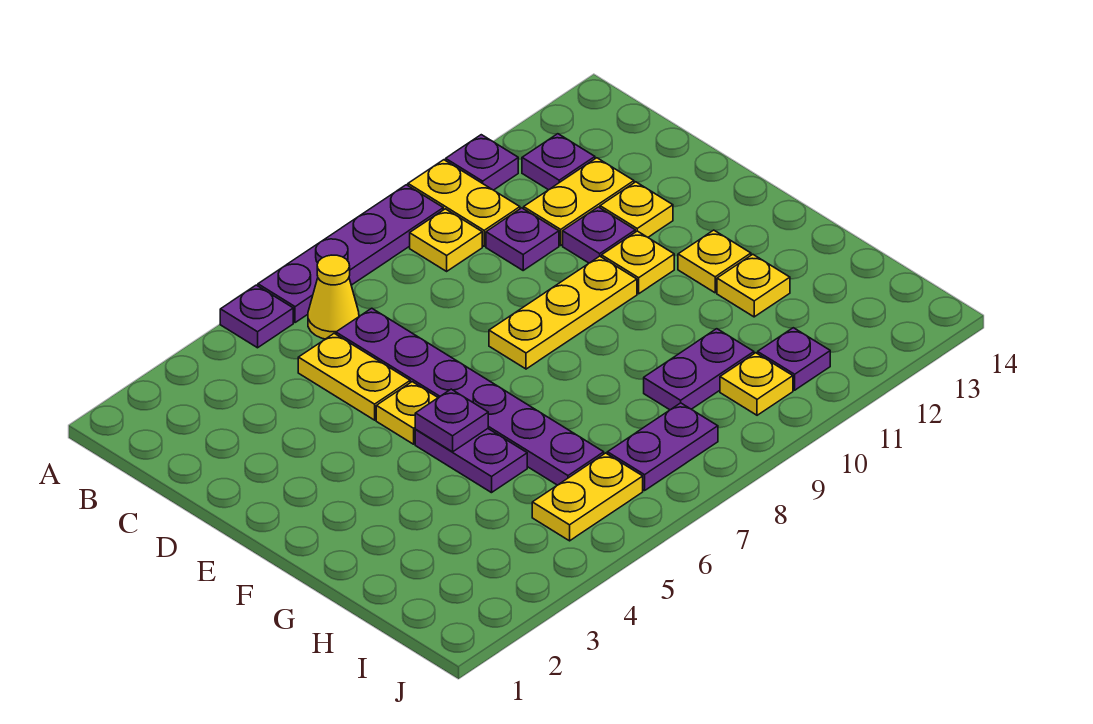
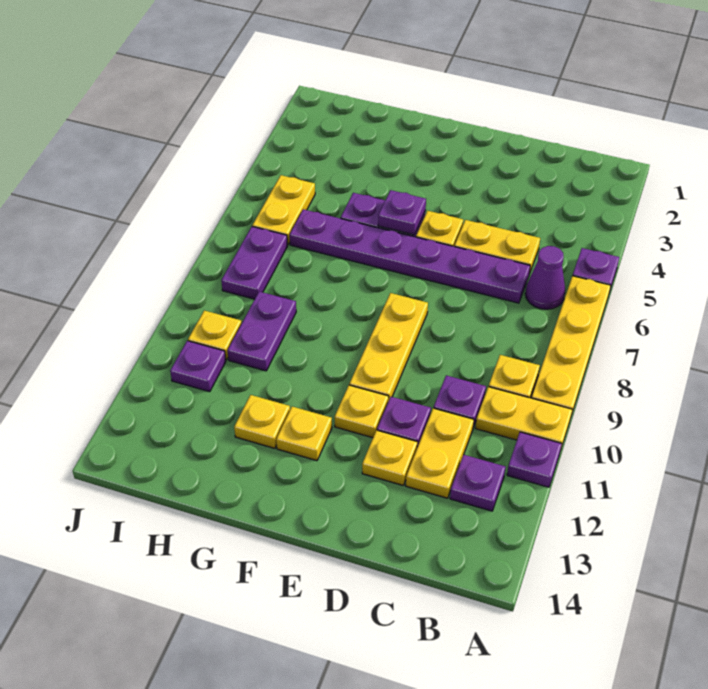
purple plate A6:A9 level 1 -> yellow plate A6:A9 level 1
yellow cone B6 level 1 -> purple cone B6 level 1

